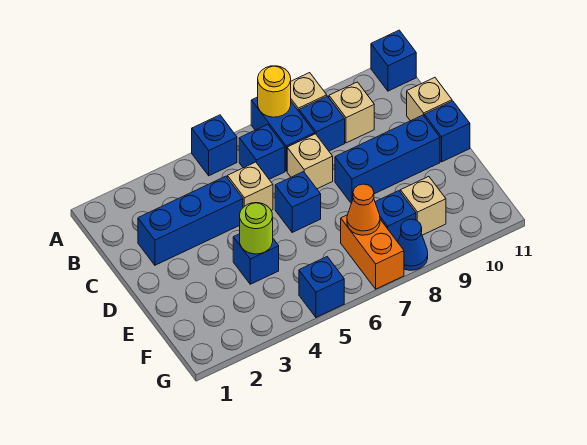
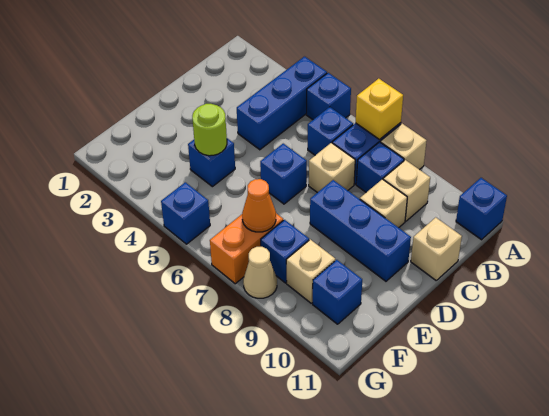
yellow round brick A7 level 2 -> yellow brick A7 level 2
blue brick C2:C4 level 1 -> blue brick A4:C4 level 1
tan brick C5 level 1 -> tan brick C9 level 1
blue brick D11 level 1 -> blue brick F10 level 1
blue cone G8 level 1 -> tan cone G8 level 1

